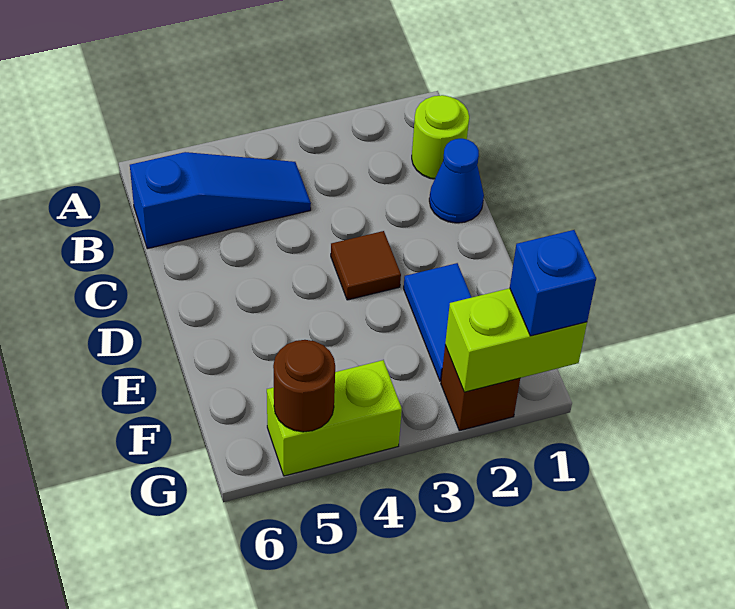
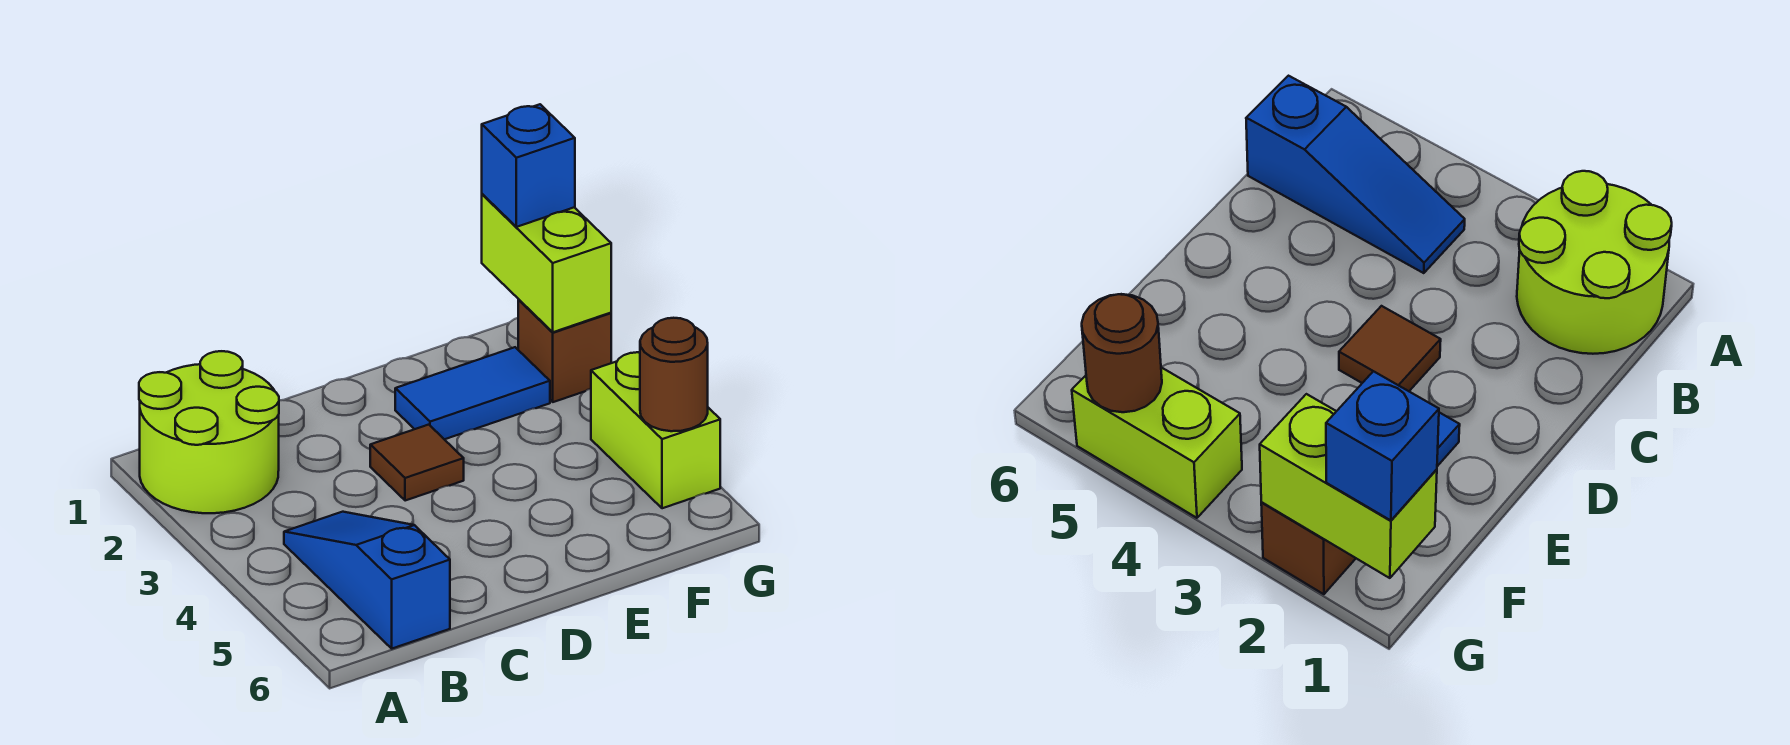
lime round brick B1 level 1 -> lime round brick A1:B2 level 1
blue cone C1 level 1 -> none

